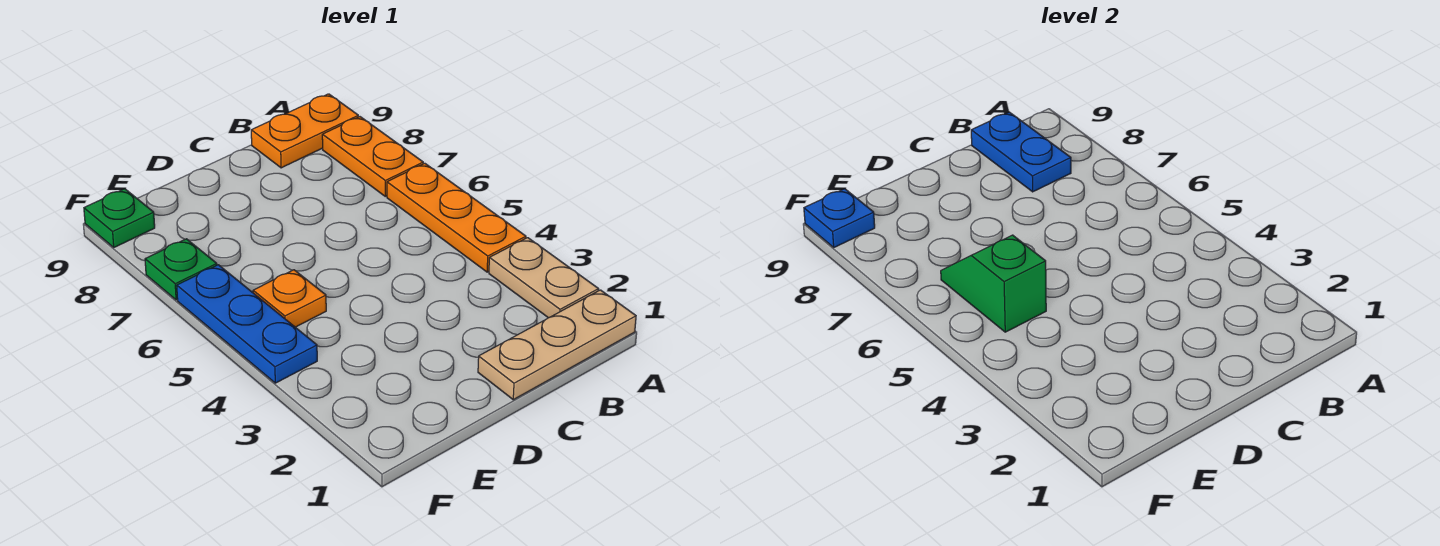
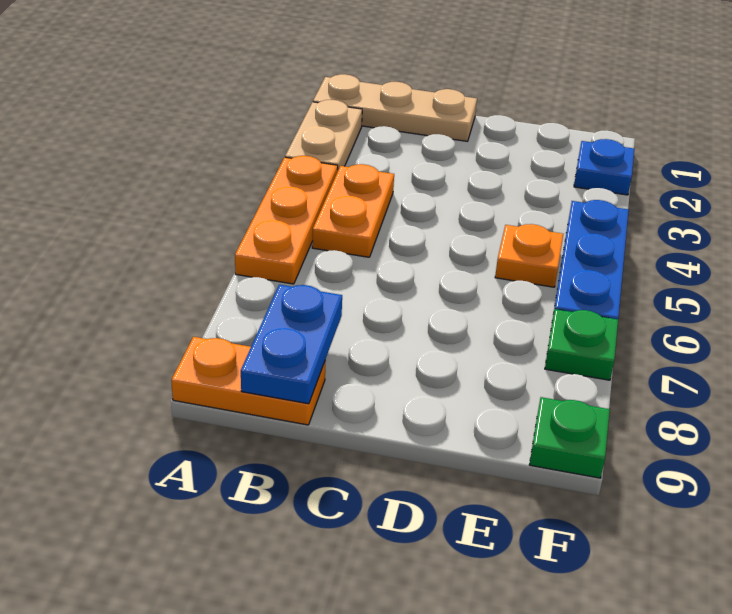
orange plate A7:A8 level 1 -> orange plate B4:B5 level 1
green slope E5:E6 level 2 top 5 -> none
blue plate F9 level 2 -> blue plate F2 level 1

